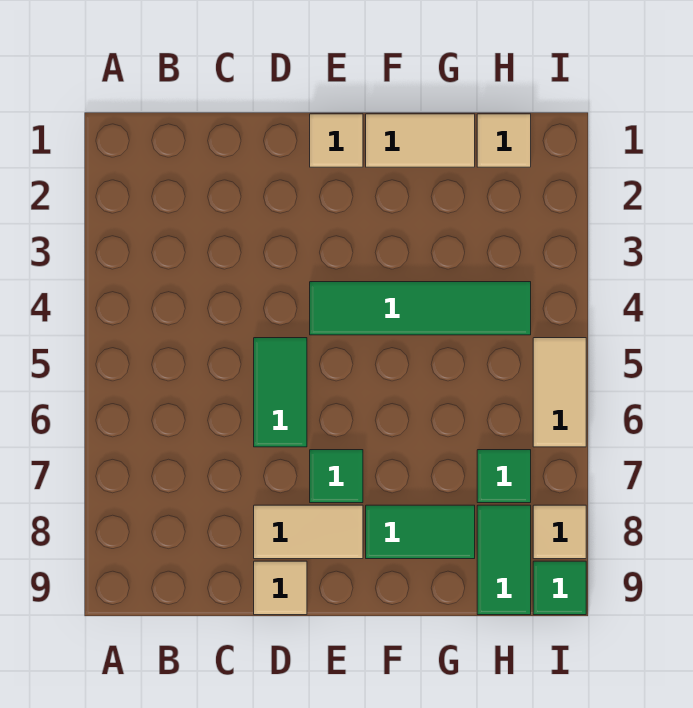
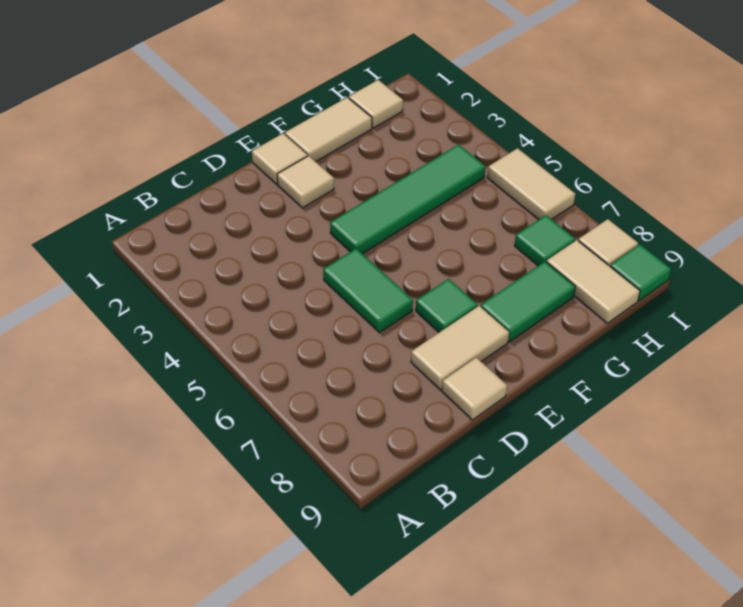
none -> tan tile E2 level 1
green tile H8:H9 level 1 -> tan tile H8:H9 level 1

